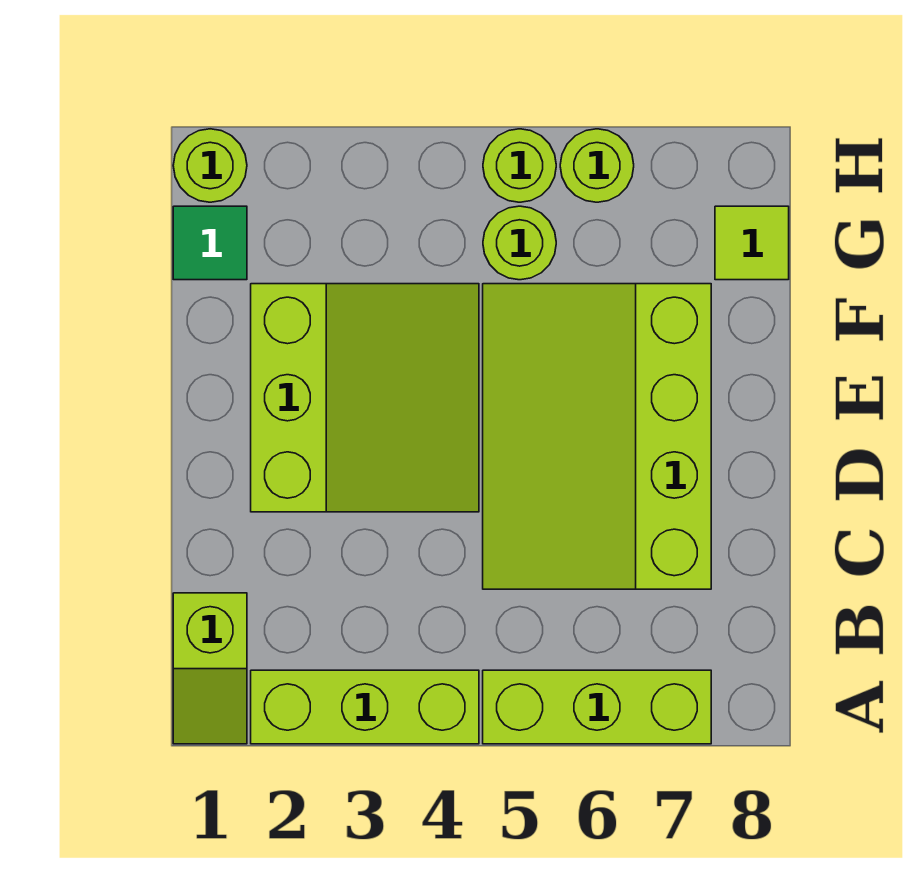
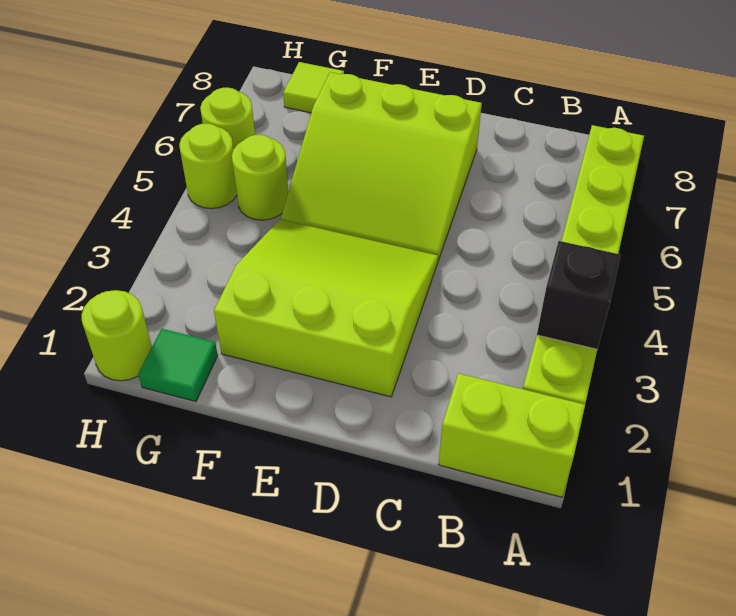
lime slope A1:B1 level 1 top B -> lime brick A1:B1 level 1
none -> black brick A3 level 2
lime slope C5:F7 level 1 top 7 -> lime slope D5:F7 level 1 top 7

